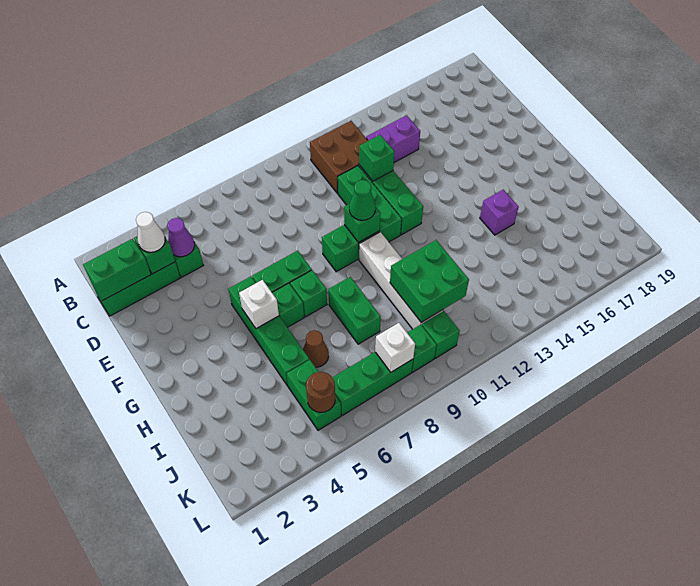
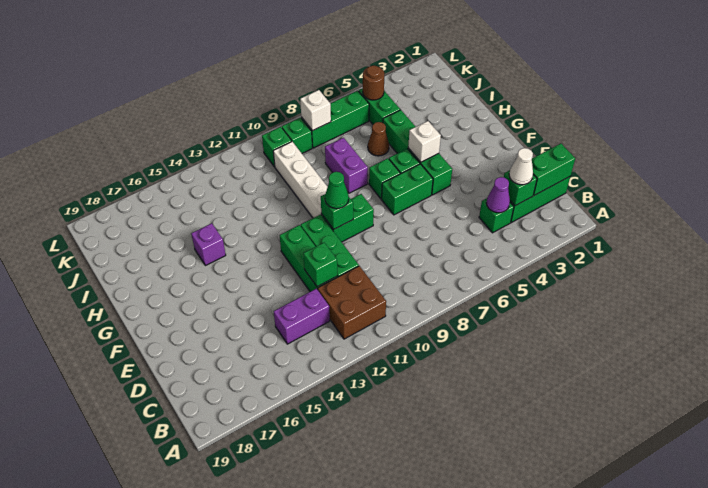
green brick H8:I8 level 1 -> purple brick H8:I8 level 1
green brick I10:J11 level 2 -> none

